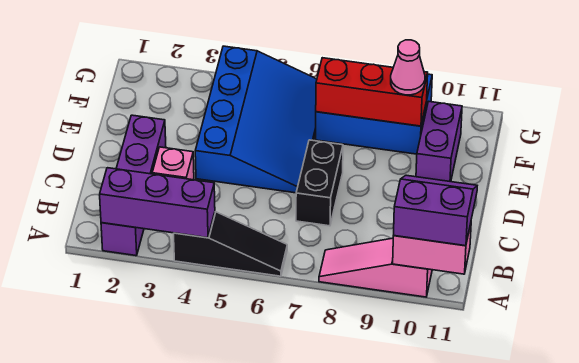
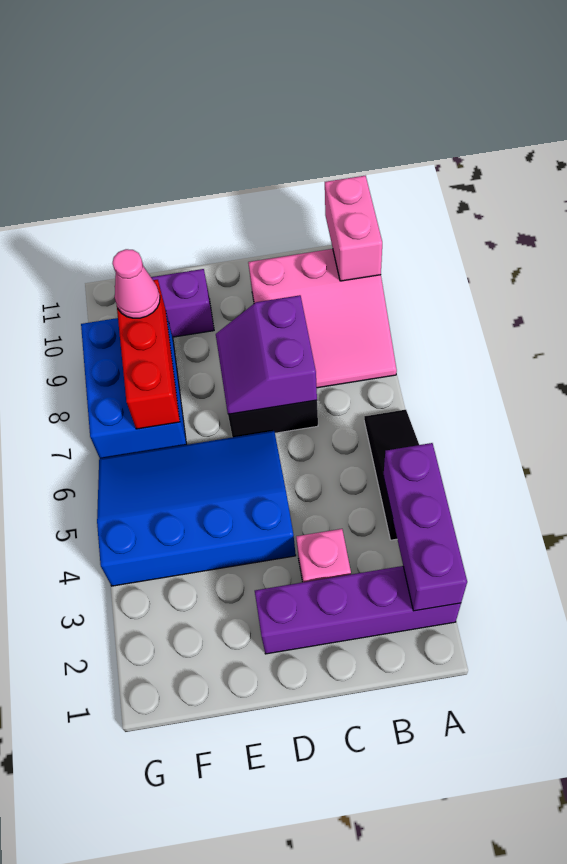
pink slope A8:A10 level 1 top 10 -> pink slope A8:C10 level 1 top 10
purple slope A10:B11 level 3 top A -> purple slope C7:D8 level 2 top C

